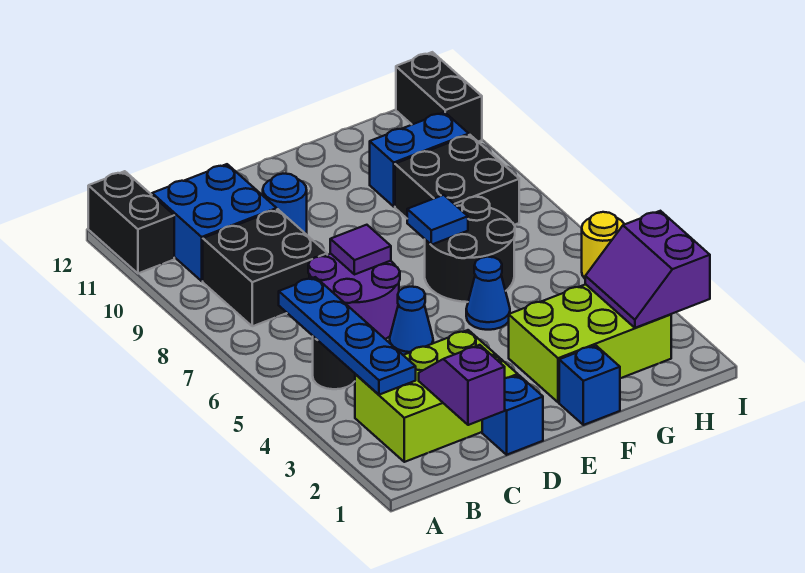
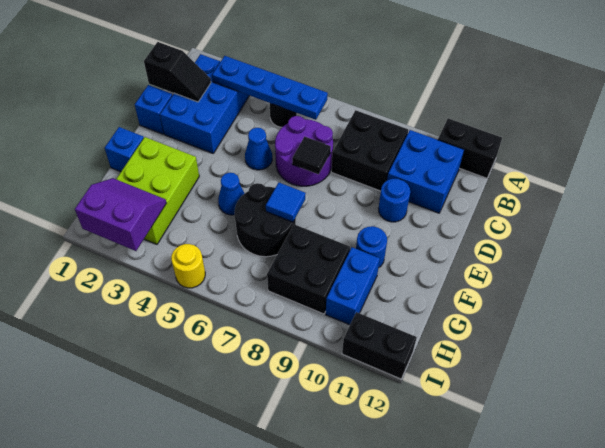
lime brick B2:D3 level 1 -> blue brick B2:D3 level 1
purple slope C1:C2 level 2 top 1 -> black slope C1:C2 level 2 top 1
purple tile D7 level 2 -> black tile D7 level 2
none -> blue round brick F10 level 1

